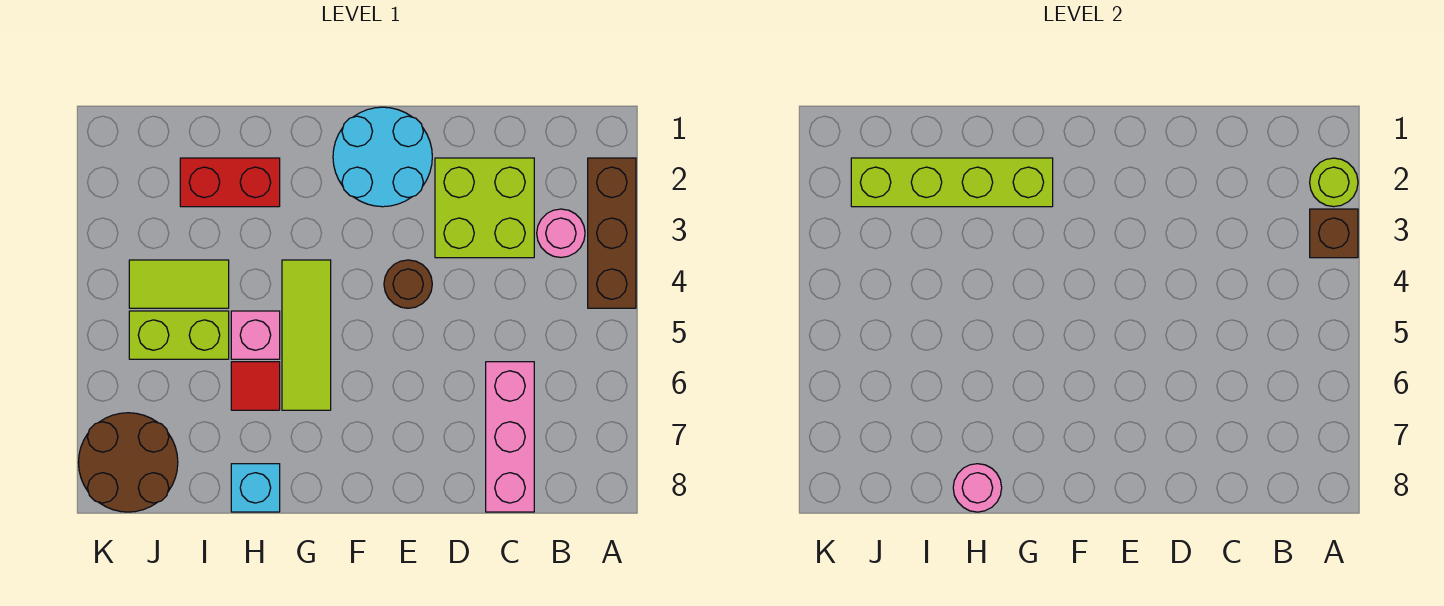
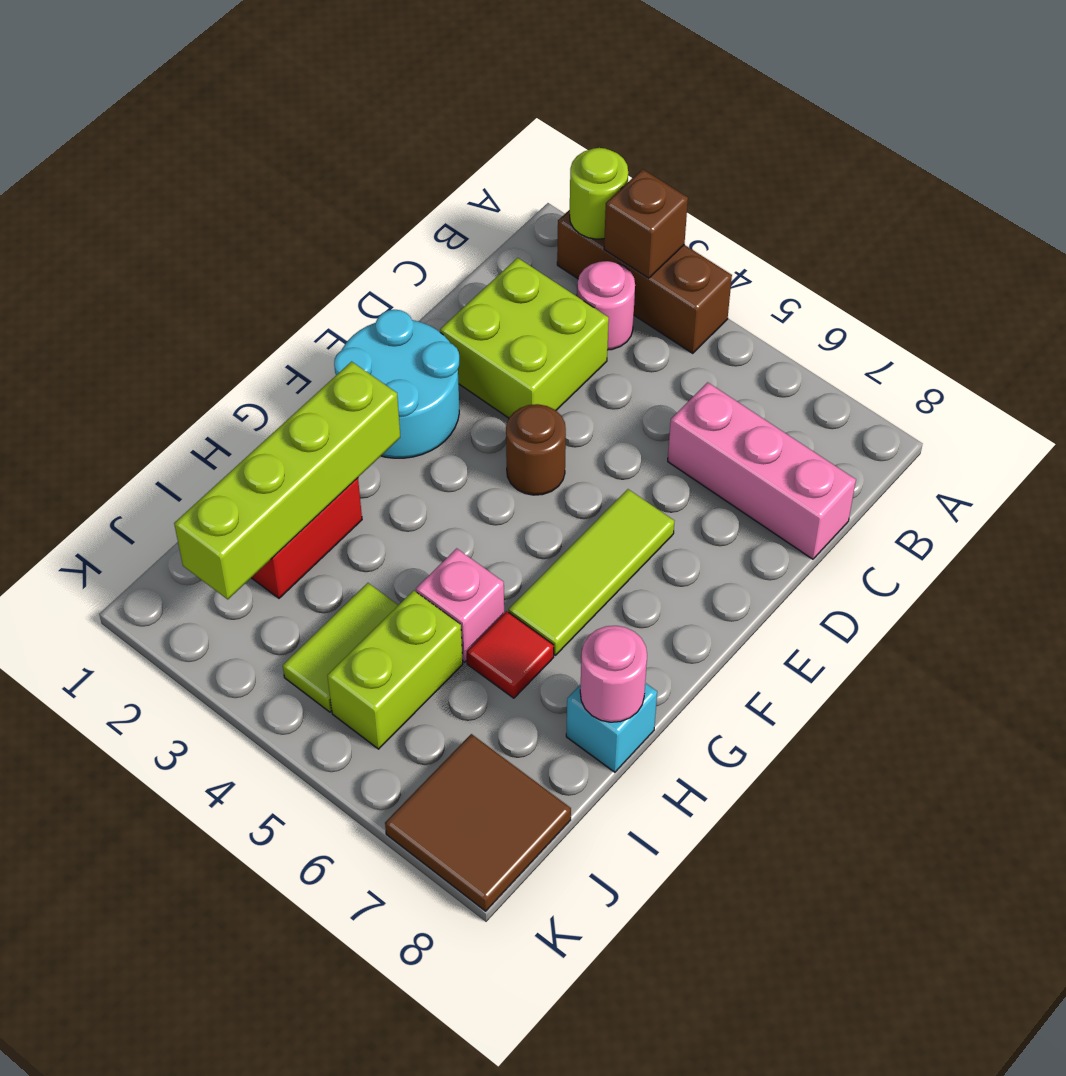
lime tile G4:G6 level 1 -> lime tile E6:G6 level 1
brown round brick J7:K8 level 1 -> brown tile J7:K8 level 1

